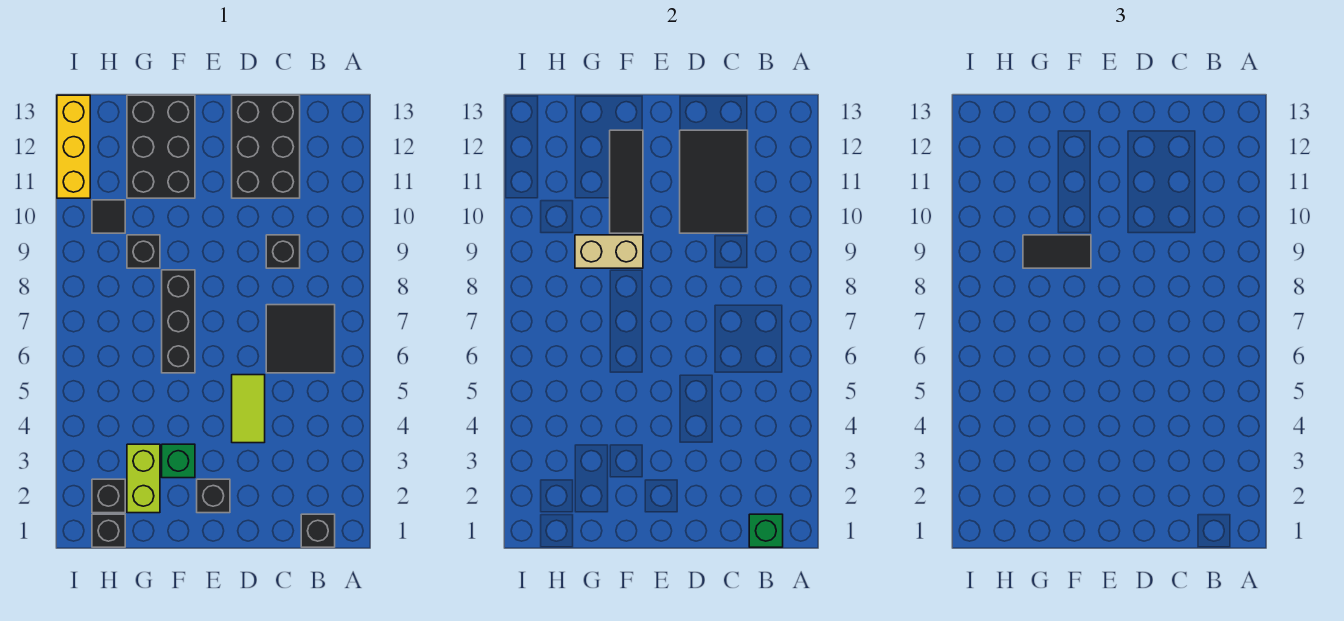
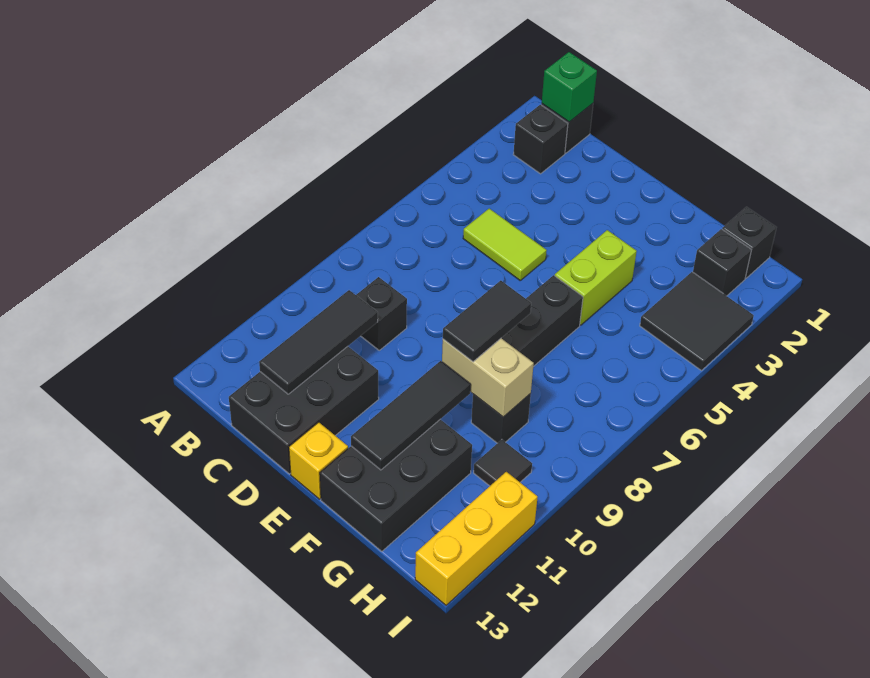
black tile B6:C7 level 1 -> black tile H3:I4 level 1
black tile C10:D12 level 2 -> black tile C10:C12 level 2
lime tile D4:D5 level 1 -> lime tile C5:D5 level 1
black brick E2 level 1 -> black brick B2 level 1
none -> yellow brick E13 level 1
green brick F3 level 1 -> none
black tile F9:G9 level 3 -> black tile F8:F9 level 3
lime brick G2:G3 level 1 -> lime brick F4:F5 level 1

